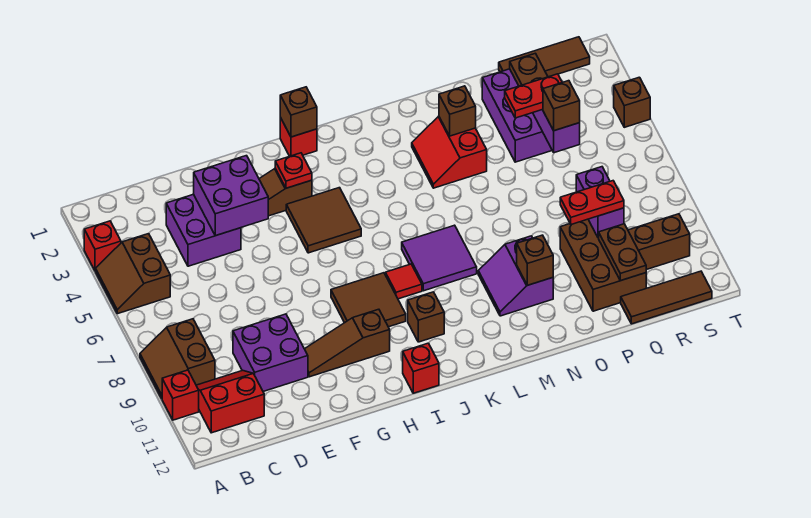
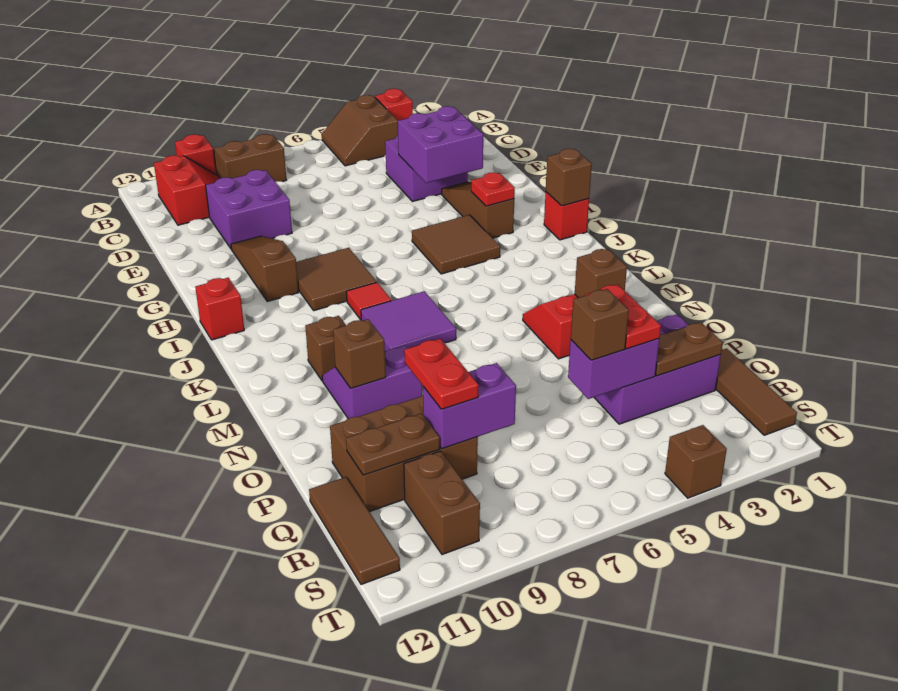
brown slope A4:B5 level 1 top B -> brown slope A4:B5 level 1 top 4
brown brick J10 level 1 -> brown brick L10 level 1

